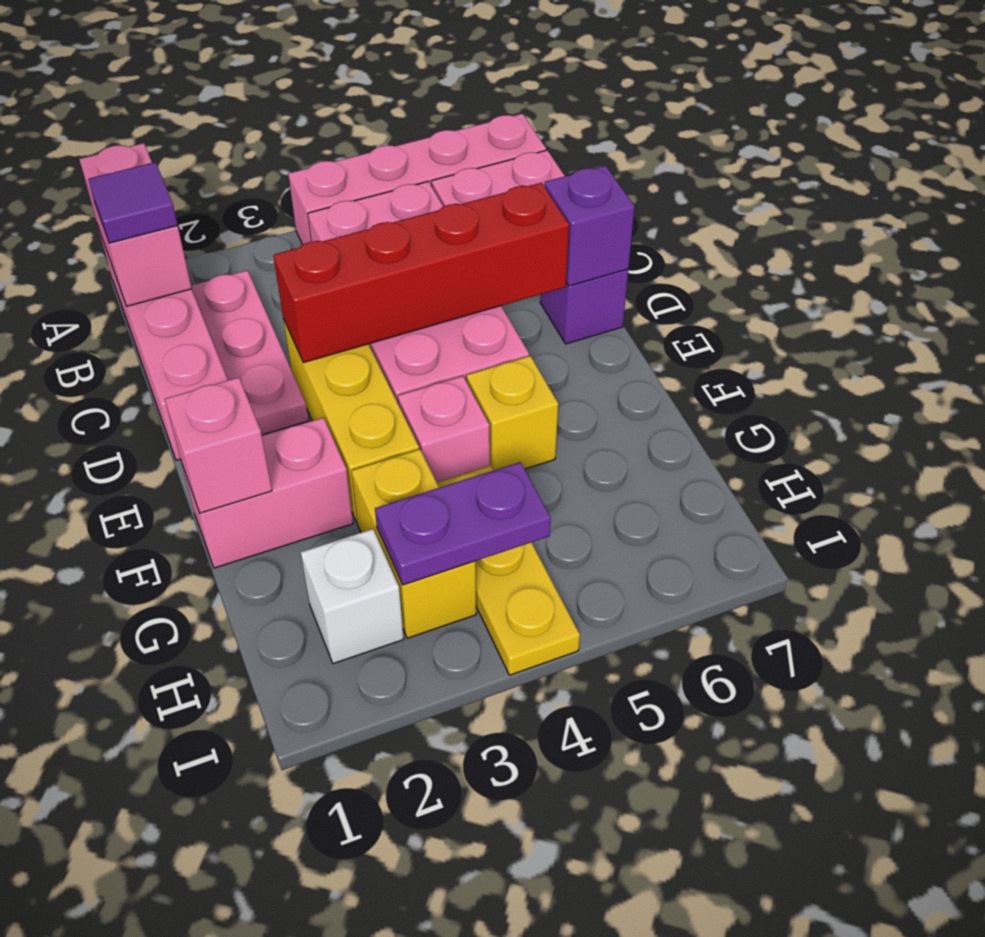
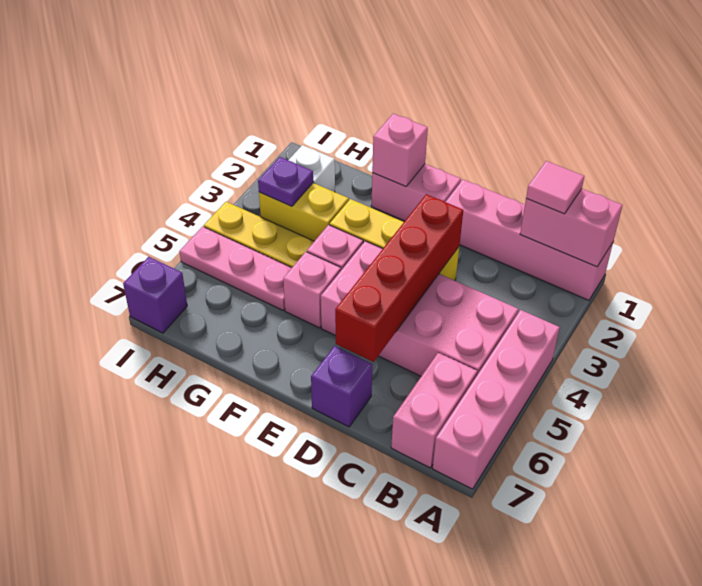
purple tile B1 level 3 -> pink tile B1 level 3
pink plate B2:D2 level 1 -> pink plate G5:I5 level 1
purple brick D7 level 2 -> purple brick I7 level 1
pink brick F1:F2 level 1 -> pink brick E1:F1 level 1
yellow brick F5 level 1 -> pink brick F5 level 1
purple plate H3:H4 level 2 -> purple plate H3 level 2

